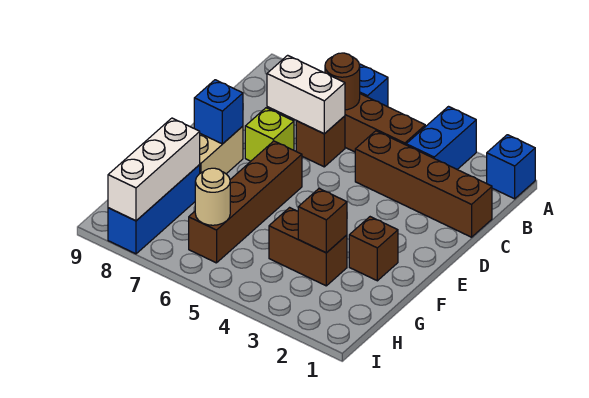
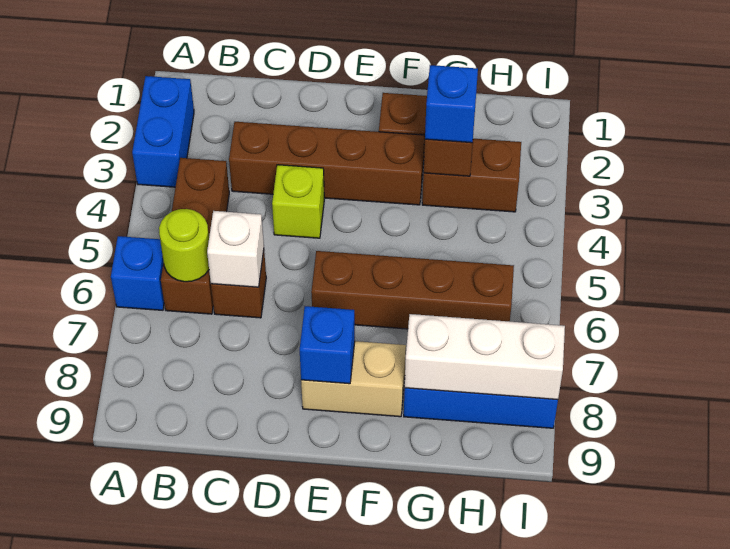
blue brick A1 level 1 -> blue brick G3 level 3
blue brick A3:B3 level 1 -> blue brick A2:A3 level 1
brown round brick B6 level 2 -> lime round brick B6 level 2
brown brick C1:C4 level 1 -> brown brick C3:F3 level 1
white brick C6:C7 level 2 -> white brick C6 level 2
lime brick D7 level 1 -> lime brick D4 level 1
brown brick G3:G4 level 1 -> brown brick G3:H3 level 1
tan round brick H6 level 2 -> none

